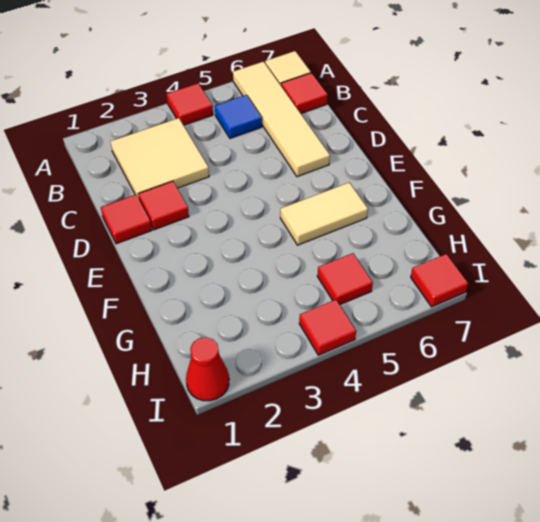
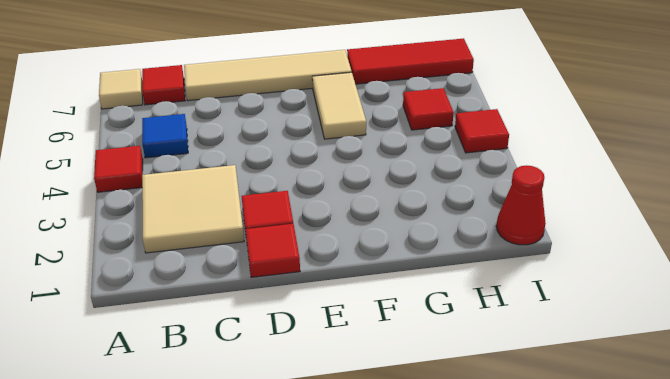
tan tile A6:D6 level 1 -> tan tile C7:F7 level 1
red tile I7 level 1 -> red tile G7:I7 level 1

